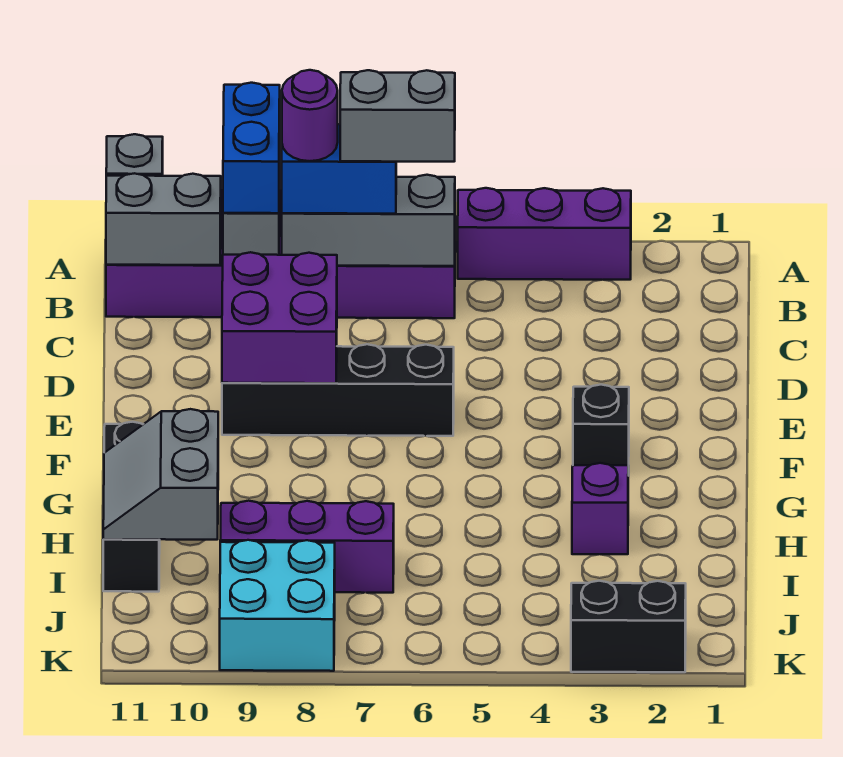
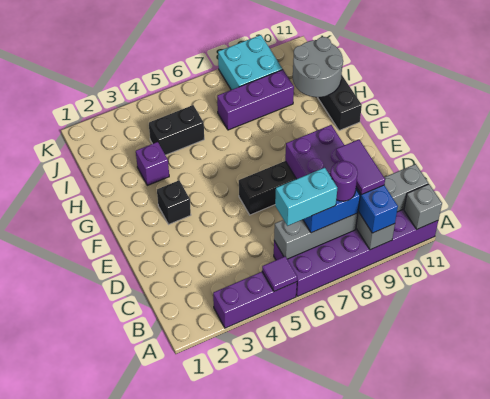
none -> purple tile A5 level 2
grey brick B6:B7 level 4 -> cyan brick B6:B7 level 4
none -> purple tile B9:C9 level 4
grey slope H10:I11 level 2 top 10 -> grey round brick H10:I11 level 2
black brick K2:K3 level 1 -> black brick I4:I5 level 1

